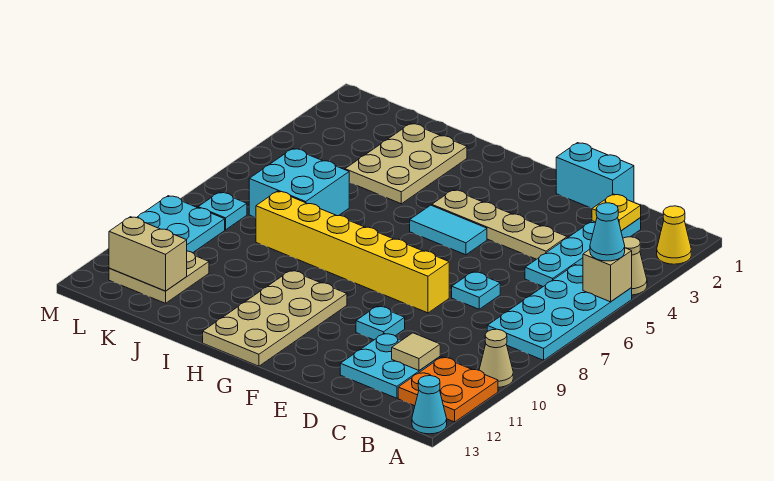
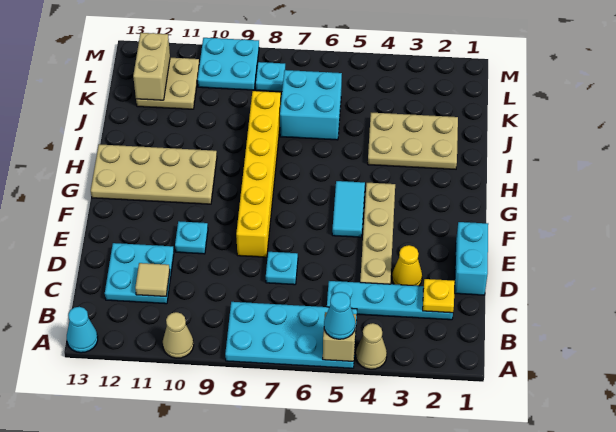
yellow cone A2 level 1 -> yellow cone D3 level 1
orange plate A11:B12 level 1 -> none

